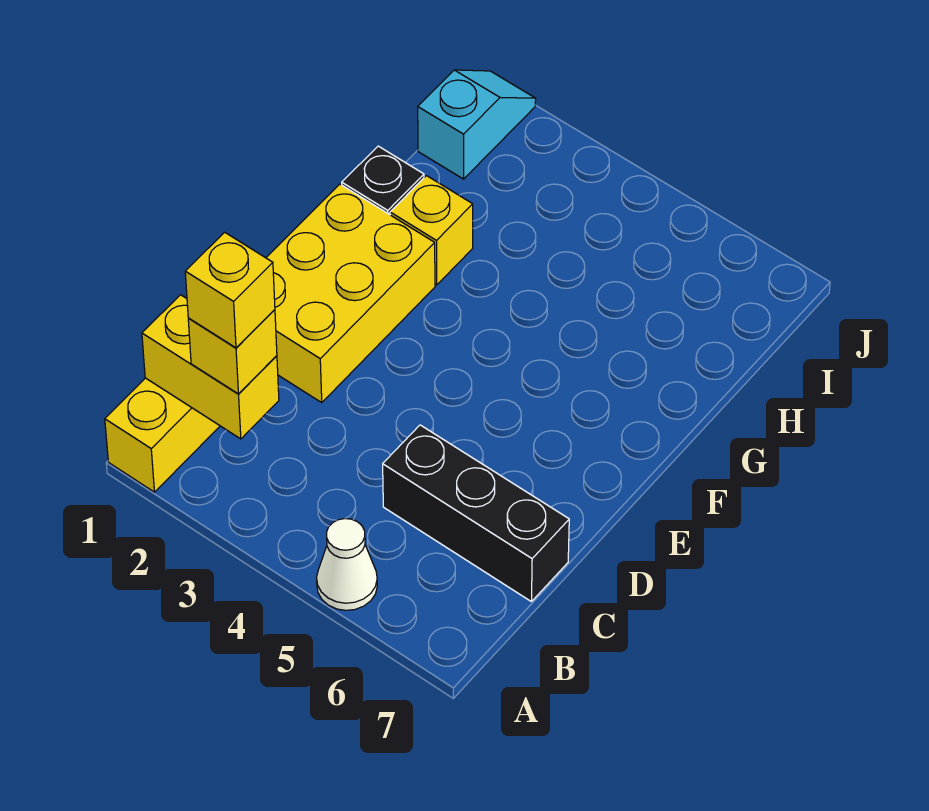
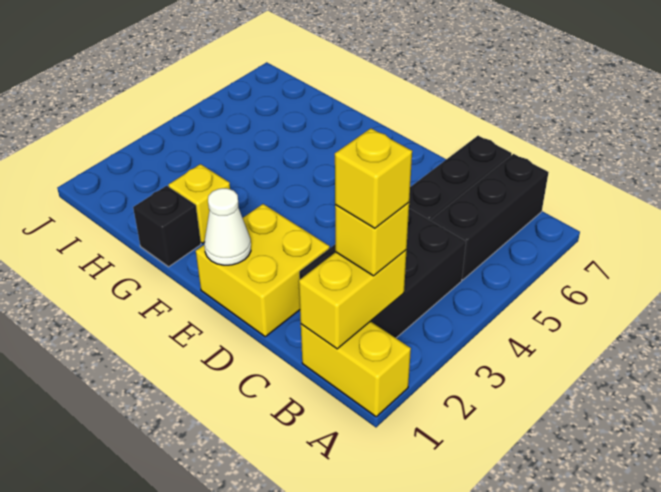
white cone A5 level 1 -> white cone E1 level 2
none -> black brick B2:C4 level 1
none -> black brick B5:B7 level 1
yellow brick D1:F2 level 1 -> yellow brick D1:E2 level 1
cyan slope I1:J1 level 1 top I -> none

